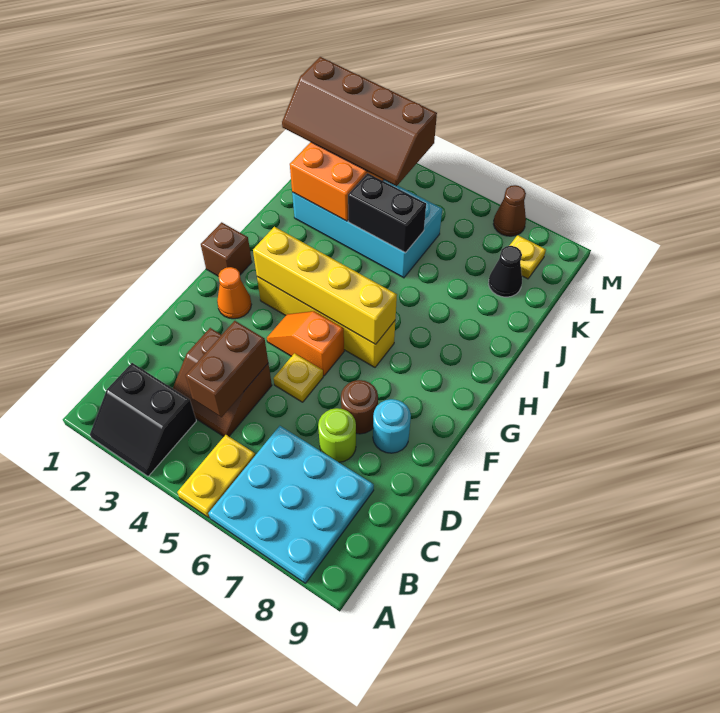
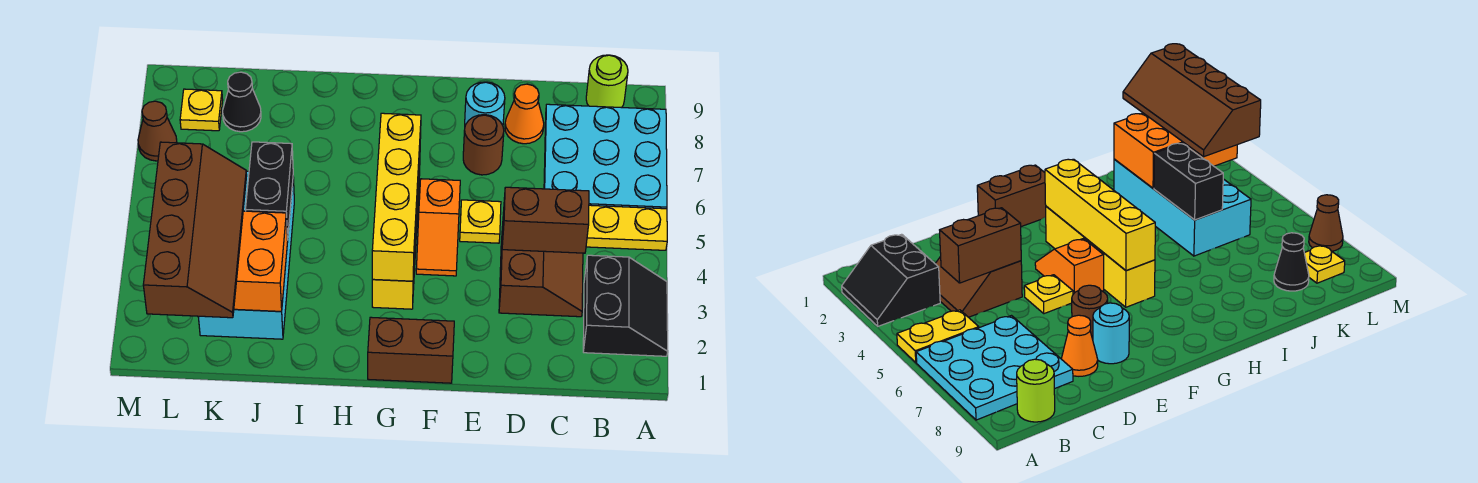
lime round brick D7 level 1 -> lime round brick B9 level 1
orange cone F2 level 1 -> orange cone D8 level 1
brown brick G1 level 1 -> brown brick F1:G1 level 1

